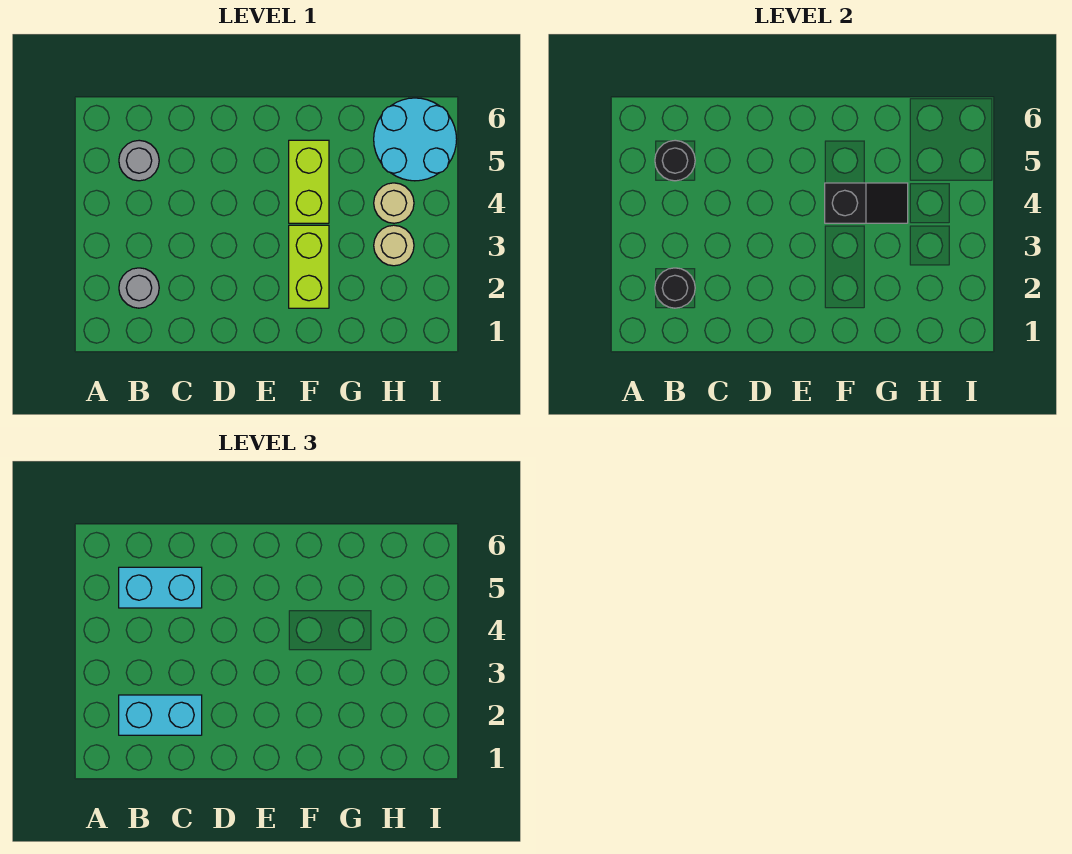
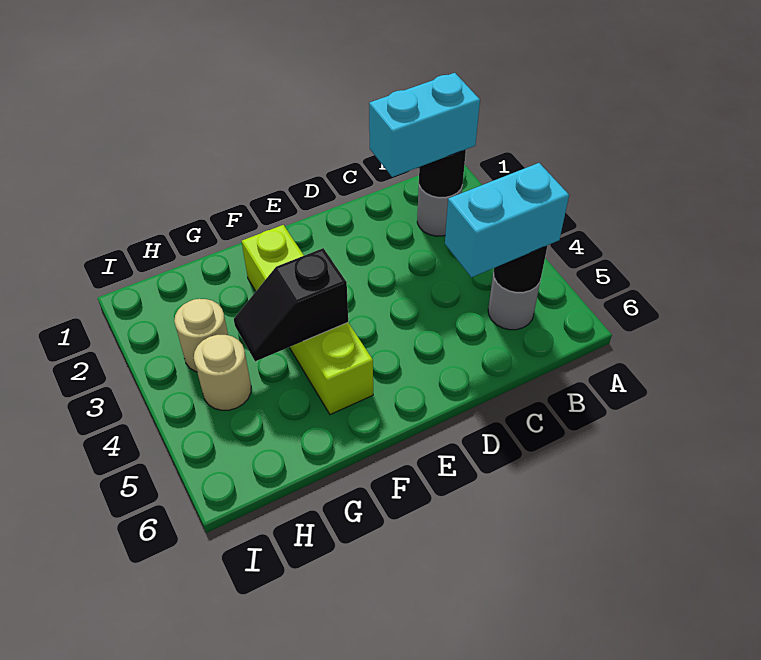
cyan round brick H5:I6 level 1 -> none

